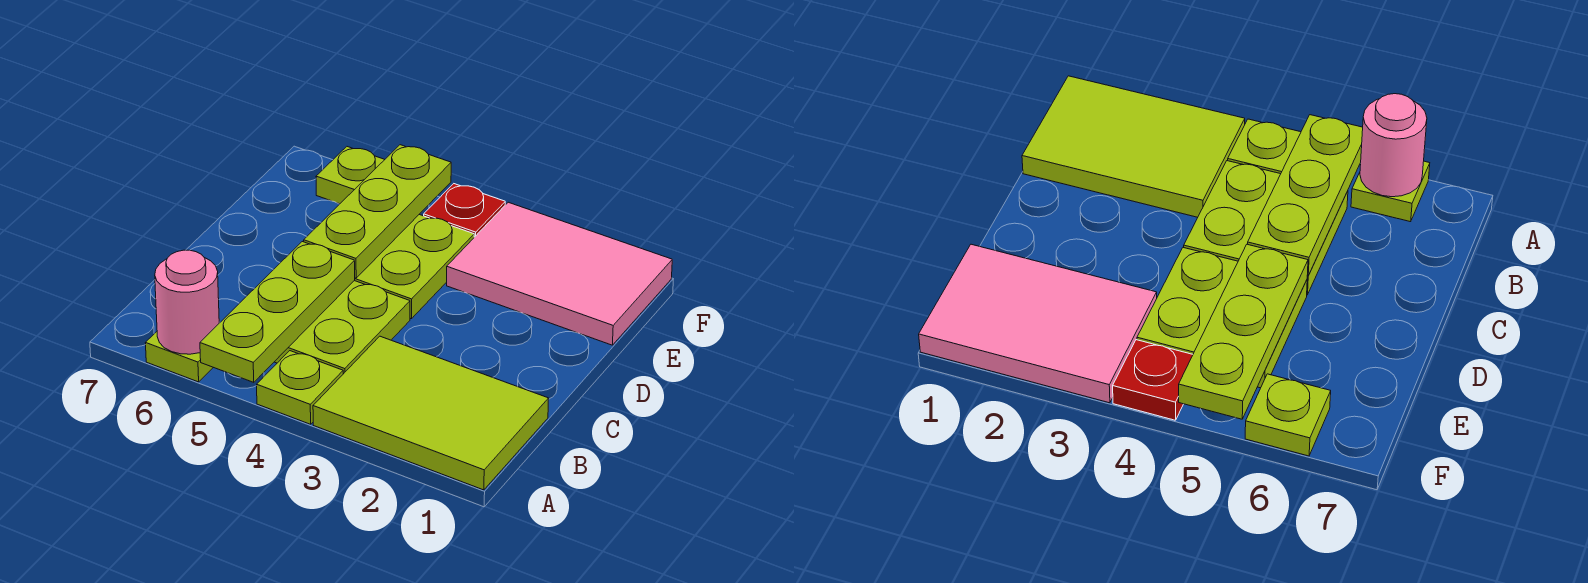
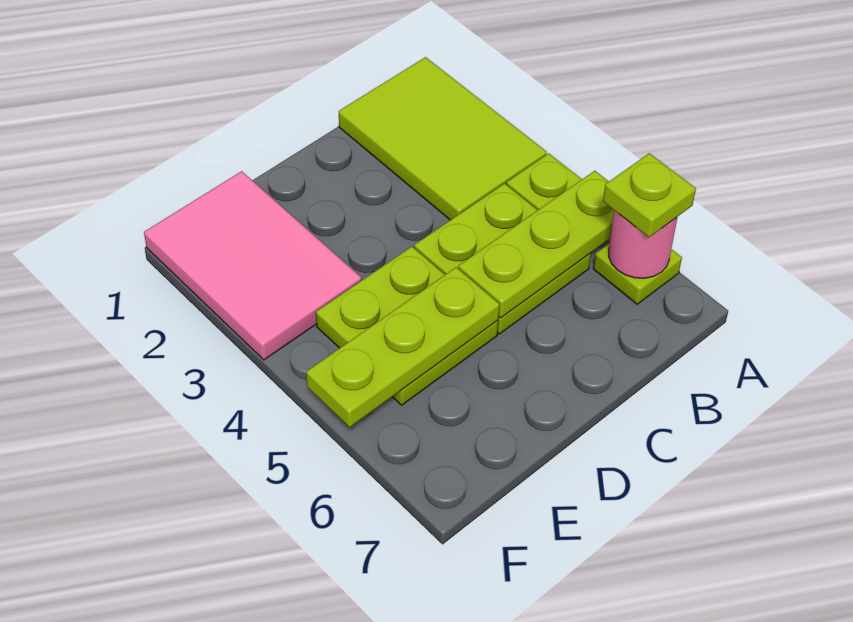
red plate F4 level 1 -> none
lime plate F6 level 1 -> lime plate A6 level 3

